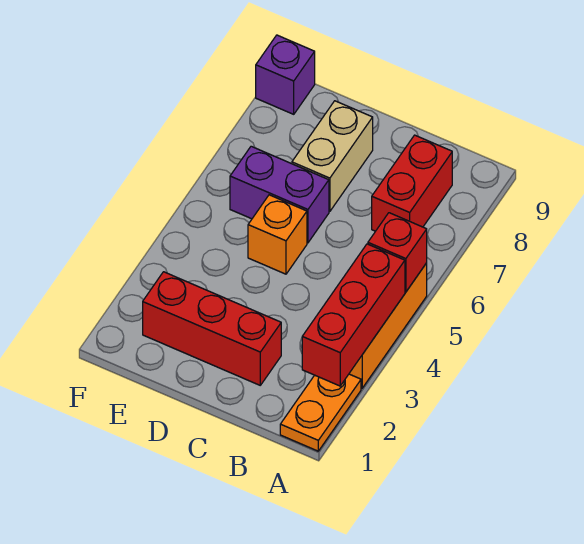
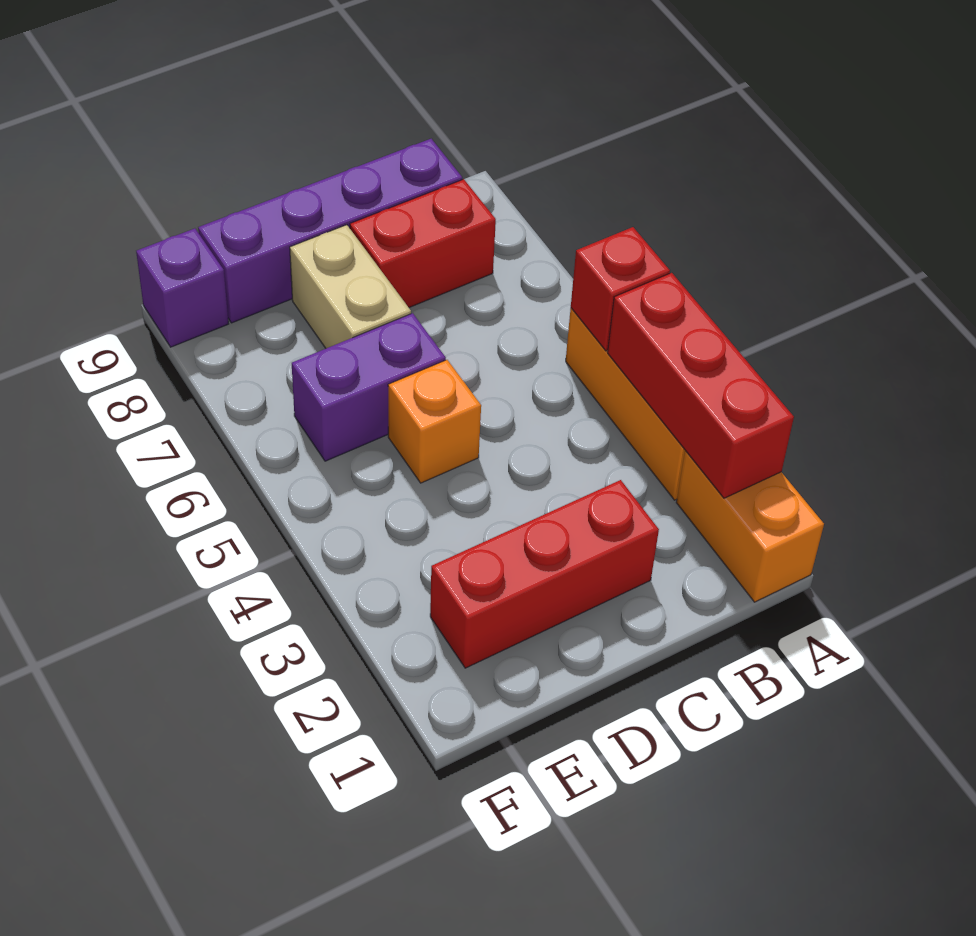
orange plate A1:A2 level 1 -> orange brick A1:A2 level 1
red brick B7:B8 level 1 -> red brick B8:C8 level 1
none -> purple brick B9:E9 level 1

